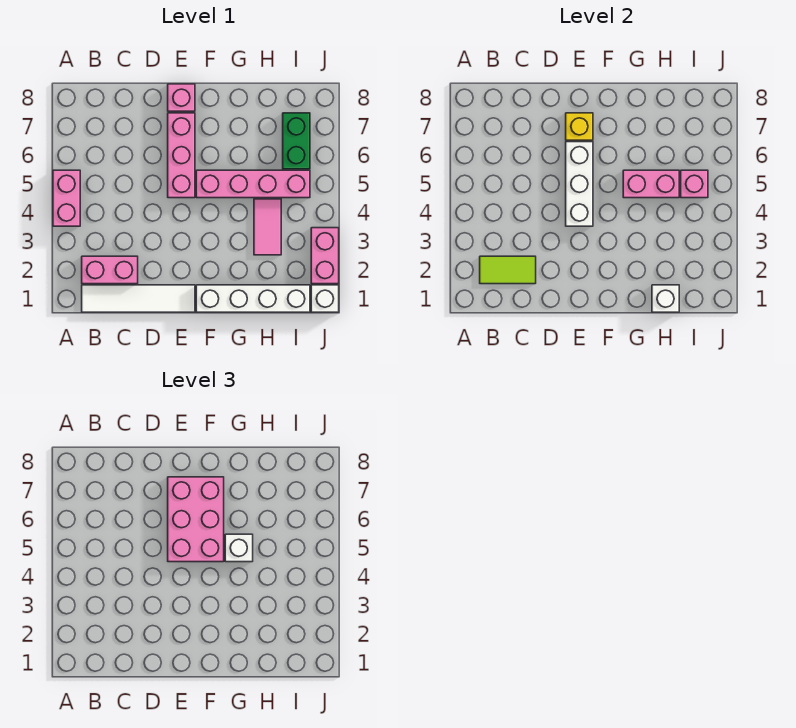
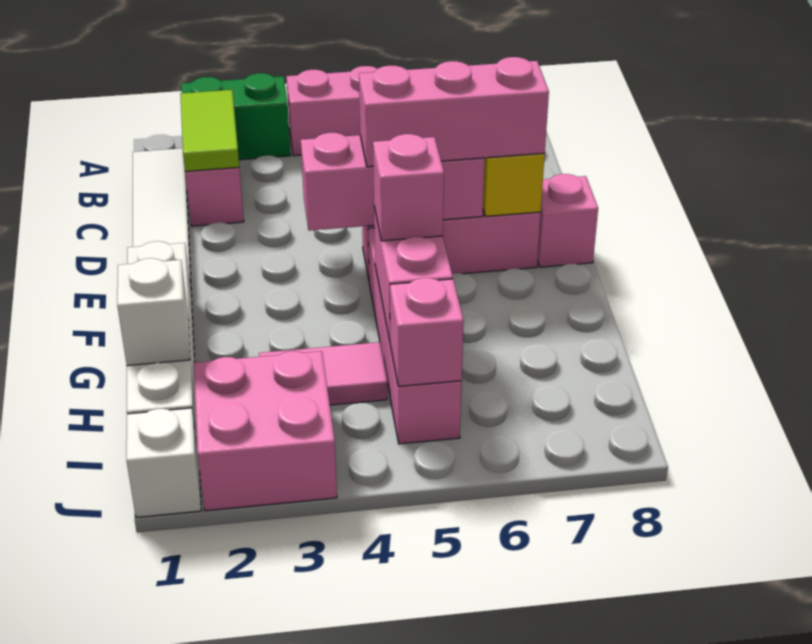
white brick E4:E6 level 2 -> pink brick E4:E6 level 2
pink brick E5:F7 level 3 -> pink brick E5:E7 level 3
white brick G5 level 3 -> pink brick G5 level 3
green brick I6:I7 level 1 -> green brick A2:A3 level 1
pink brick J2:J3 level 1 -> pink brick I2:J3 level 1

